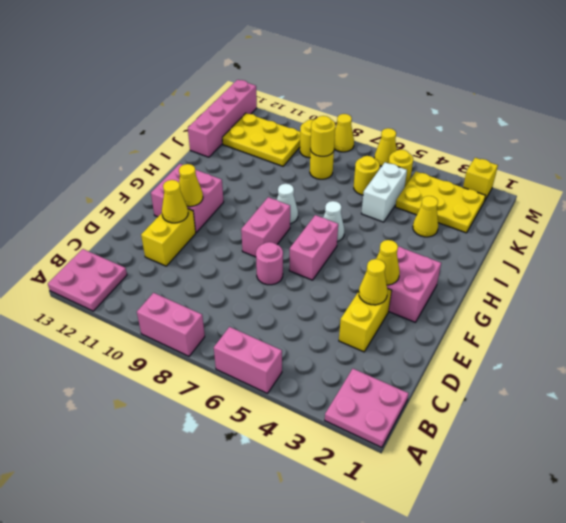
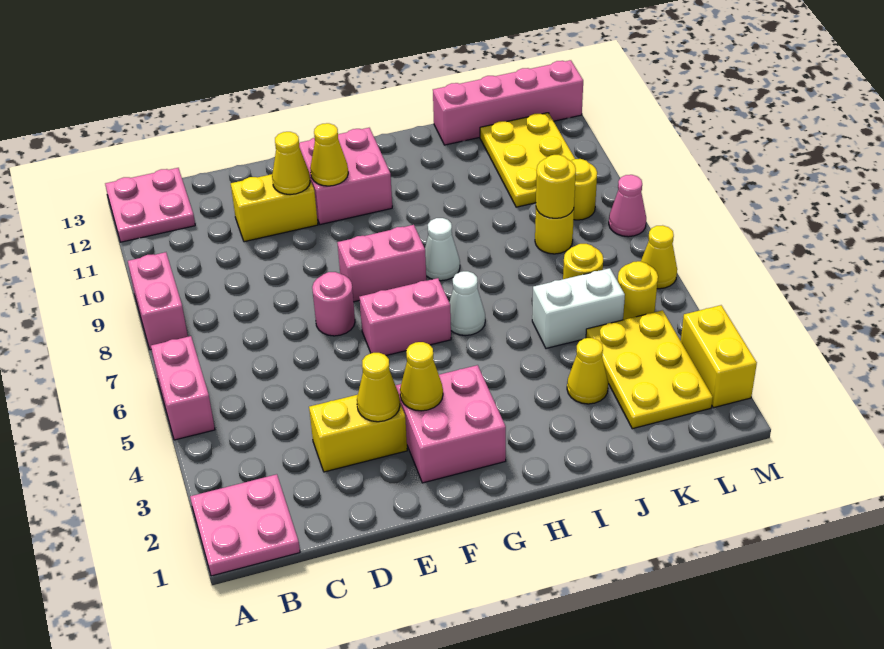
yellow brick M2 level 1 -> yellow brick M2:M3 level 1
yellow cone M8 level 1 -> pink cone M8 level 1

